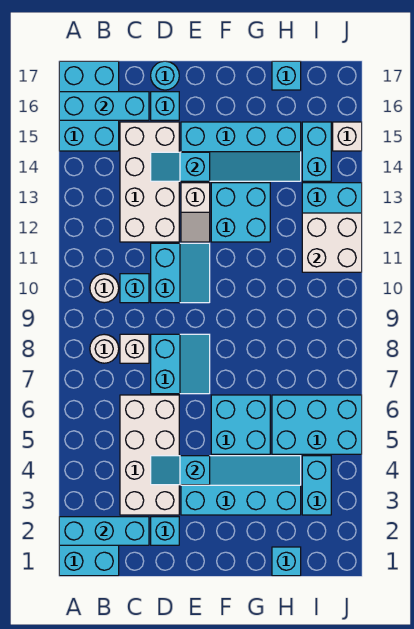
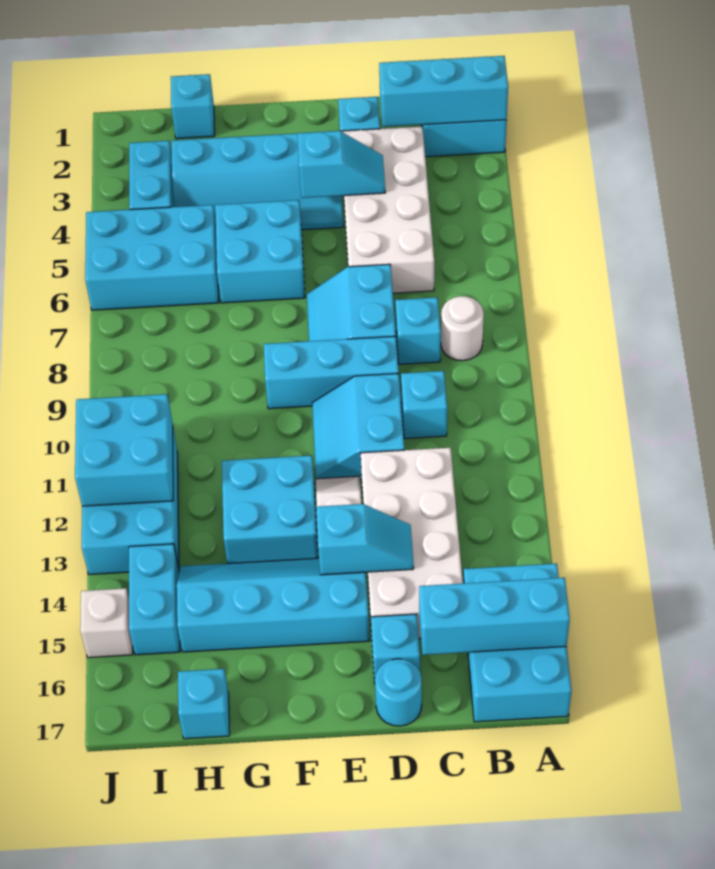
white round brick B10 level 1 -> none
white brick C8 level 1 -> cyan brick C8 level 1
none -> cyan brick D9:F9 level 1
white brick I11:J12 level 2 -> cyan brick I11:J12 level 2

